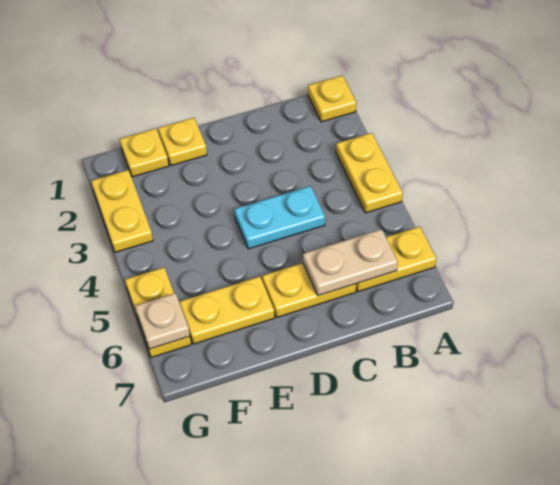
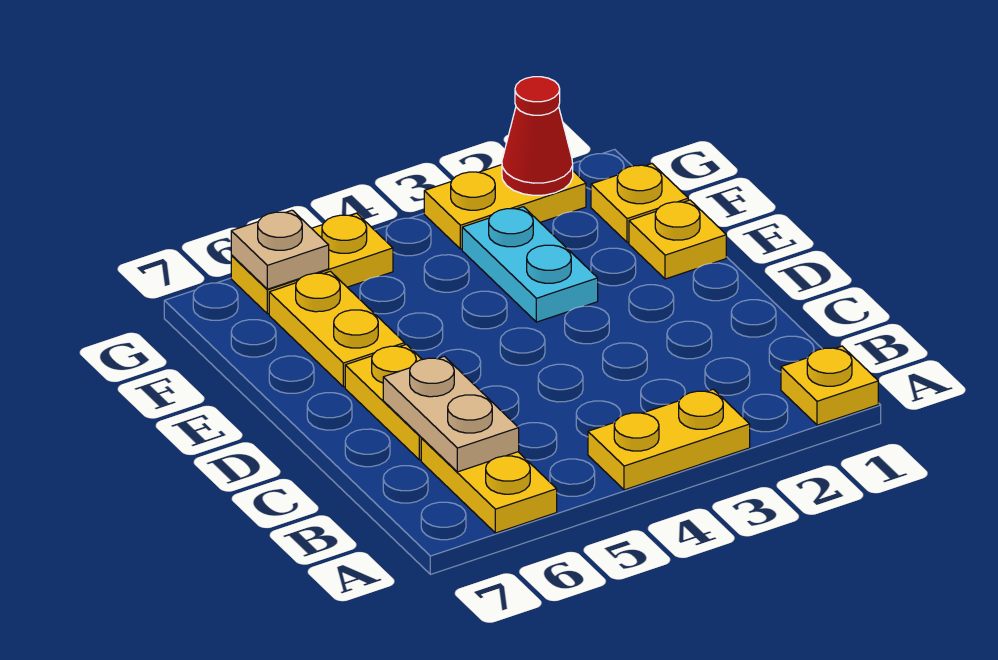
cyan plate C4:D4 level 1 -> cyan plate E3:F3 level 1
none -> red cone G2 level 2

